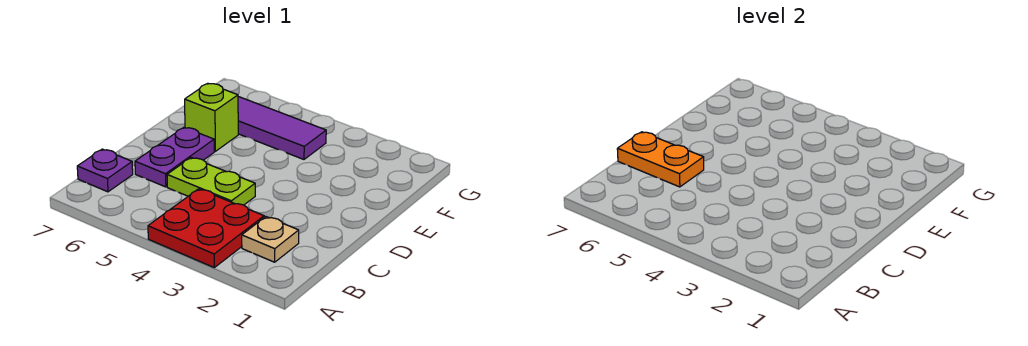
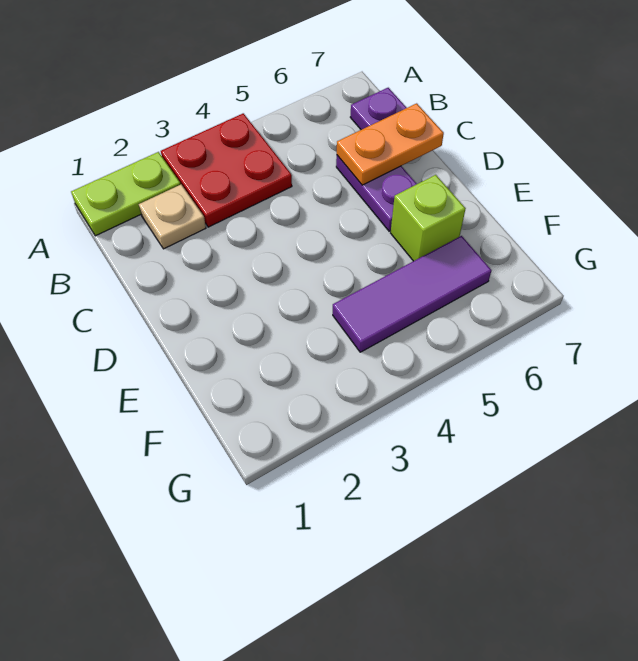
lime plate C4:C5 level 1 -> lime plate A1:A2 level 1

